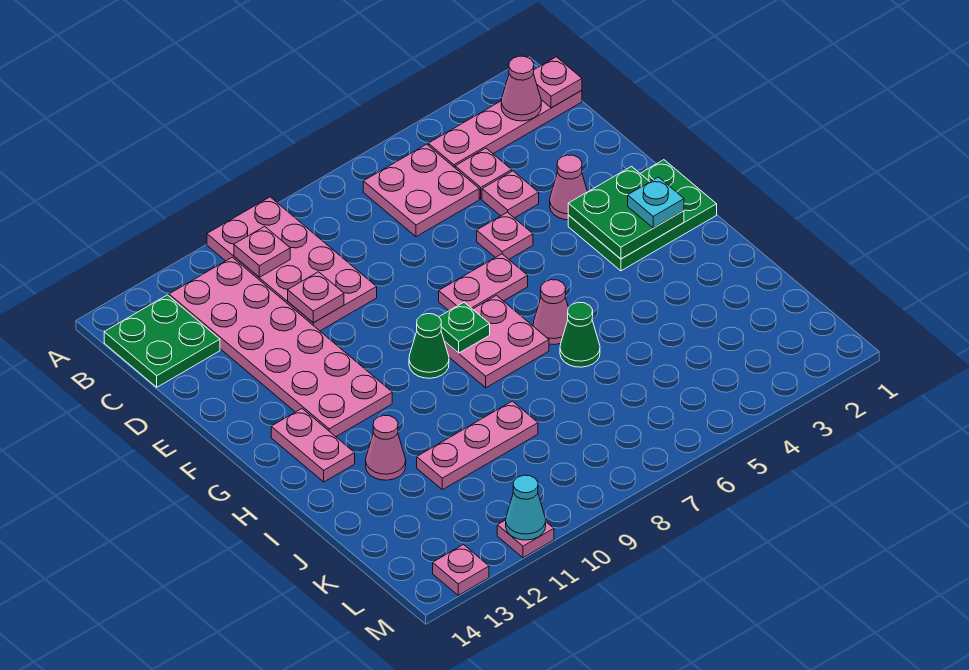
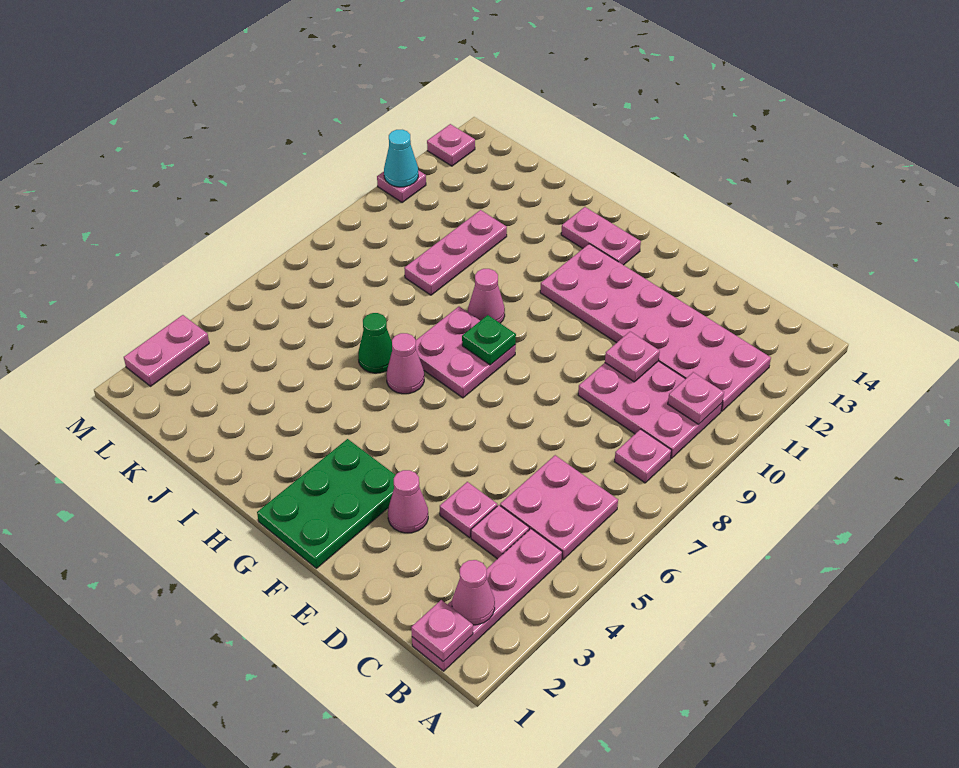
pink plate A9:D10 level 1 -> pink plate B9:D10 level 1
green plate B13:C14 level 1 -> none
pink plate E5 level 1 -> pink plate B8 level 1
green plate F2:G3 level 2 -> none
pink plate F6:F7 level 1 -> pink plate M2:M3 level 1
cyan plate G2 level 3 -> none
green cone G9 level 1 -> none
pink cone I12 level 1 -> pink cone H9 level 1

